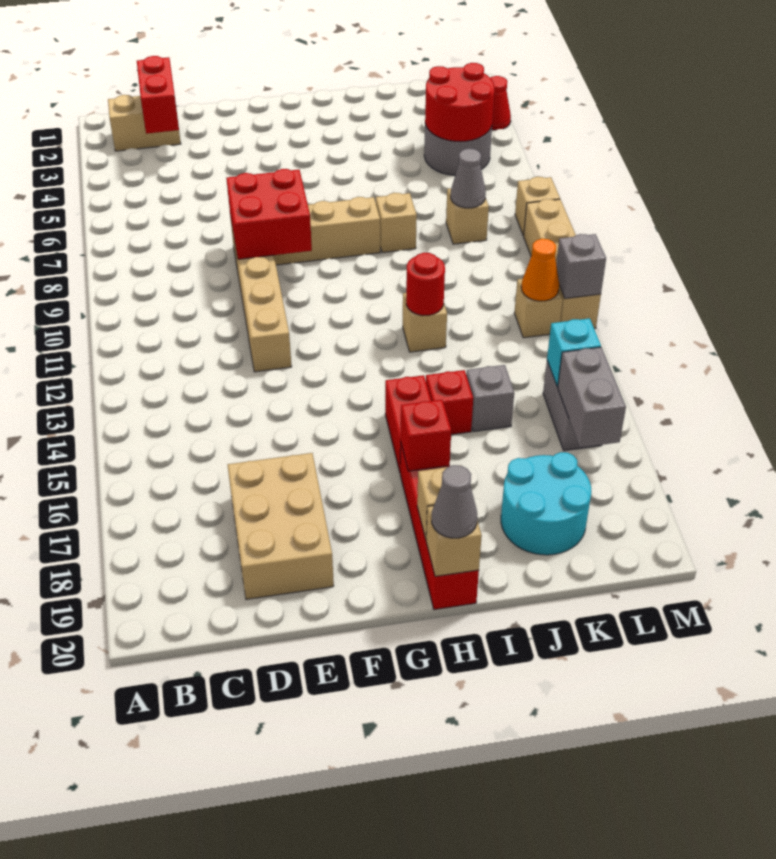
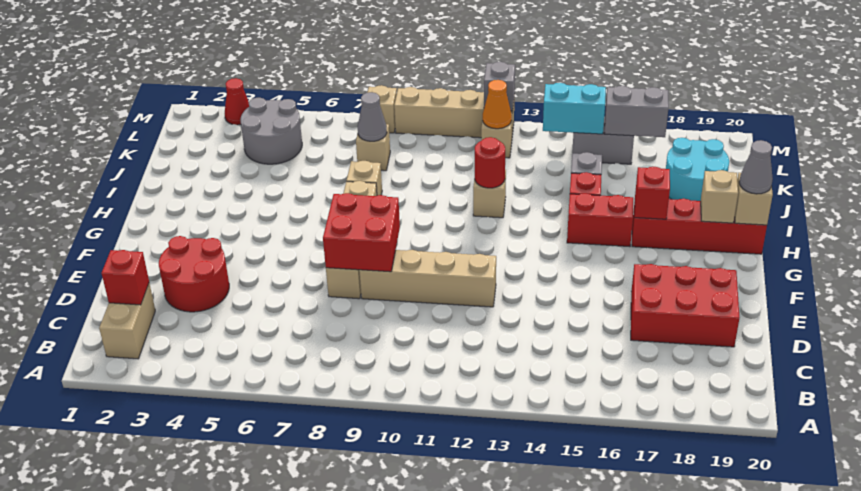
red brick C2:C3 level 2 -> red brick C2 level 2
tan brick D17:E19 level 1 -> red brick D17:E19 level 1
red round brick K4:L5 level 2 -> red round brick D3:E4 level 1
cyan brick L15 level 2 -> cyan brick L14:L15 level 2

